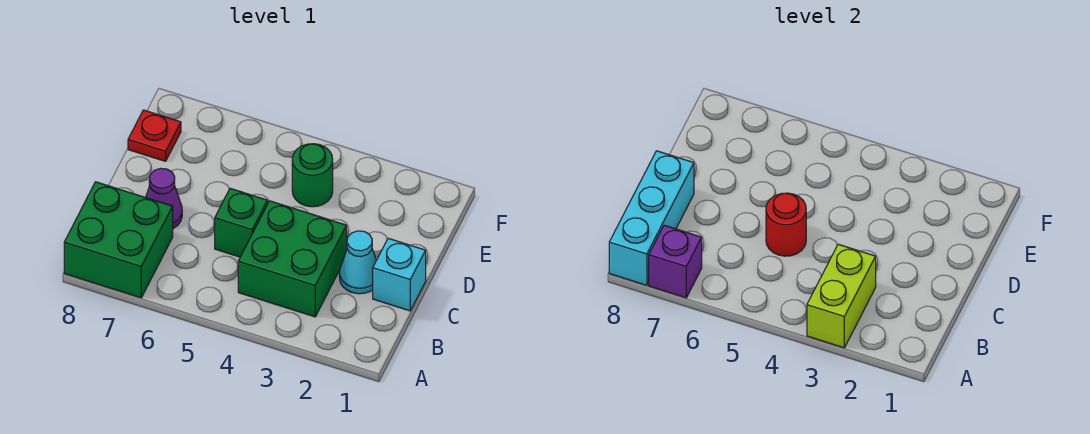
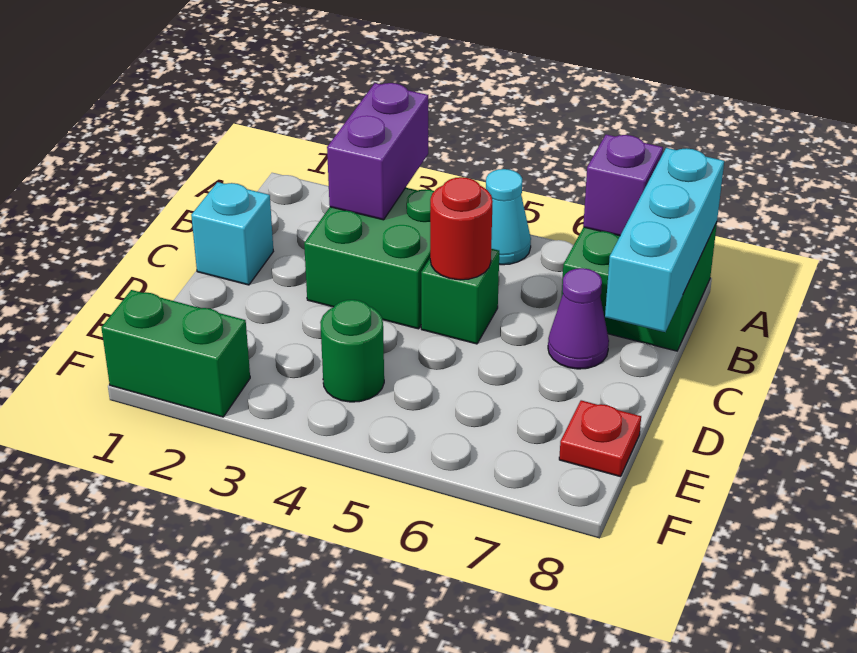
lime brick A3:B3 level 2 -> purple brick A3:B3 level 2
cyan cone C2 level 1 -> cyan cone A5 level 1
none -> green brick F1:F2 level 1

